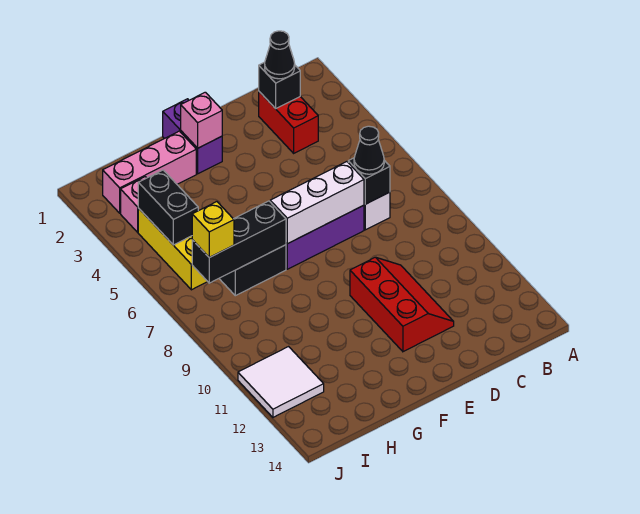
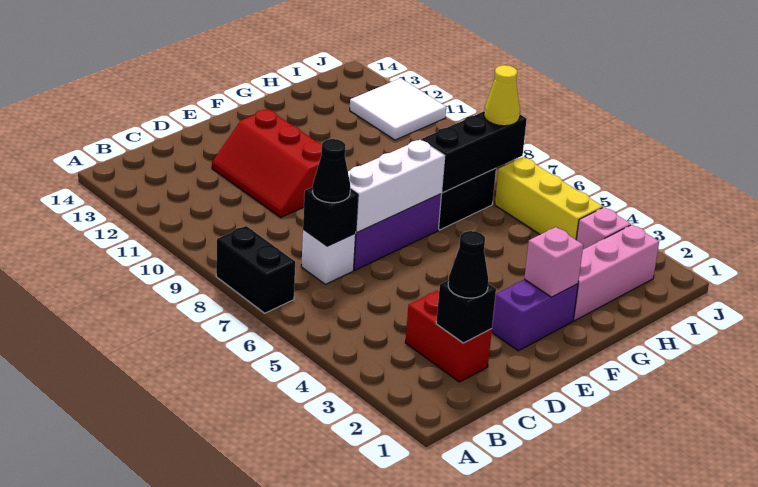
purple brick F1:F2 level 1 -> purple brick E2:F2 level 1
black brick I4:I5 level 2 -> black brick A7:A8 level 1
yellow brick I7 level 3 -> yellow cone I7 level 3

